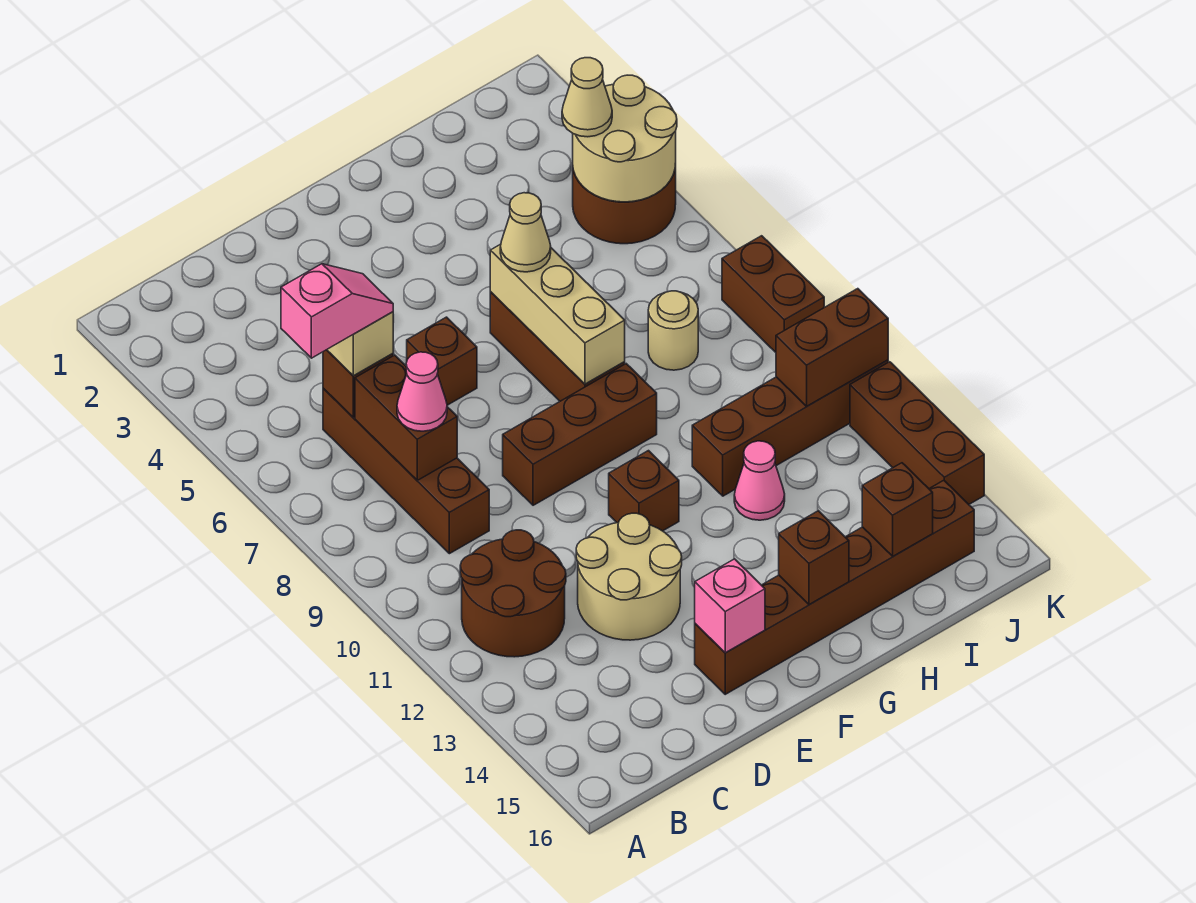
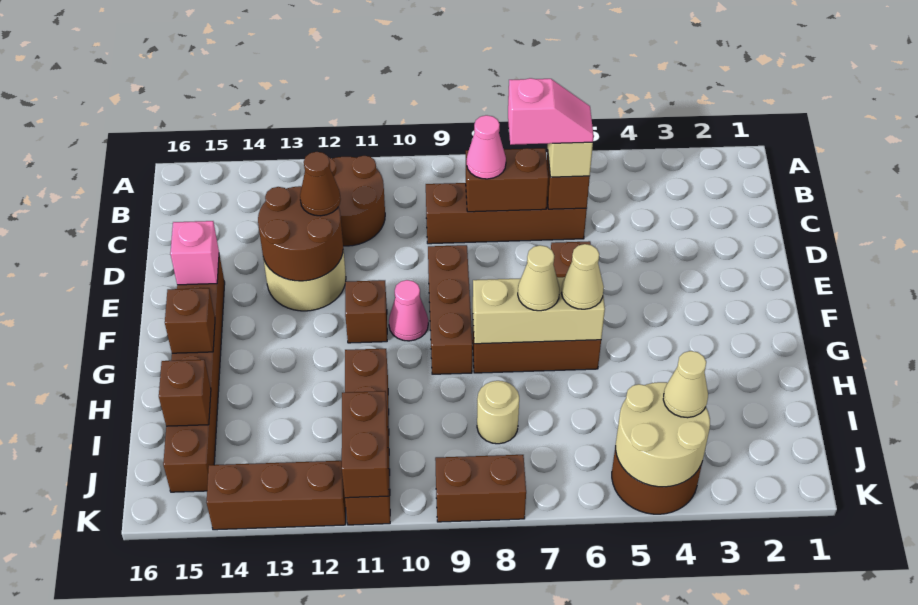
pink slope B6:C6 level 4 top B -> pink slope C6:C7 level 4 top 7
none -> brown round brick D12:E13 level 2
none -> brown cone D12 level 3
none -> tan cone G7 level 3
pink cone H12 level 1 -> pink cone F10 level 1

